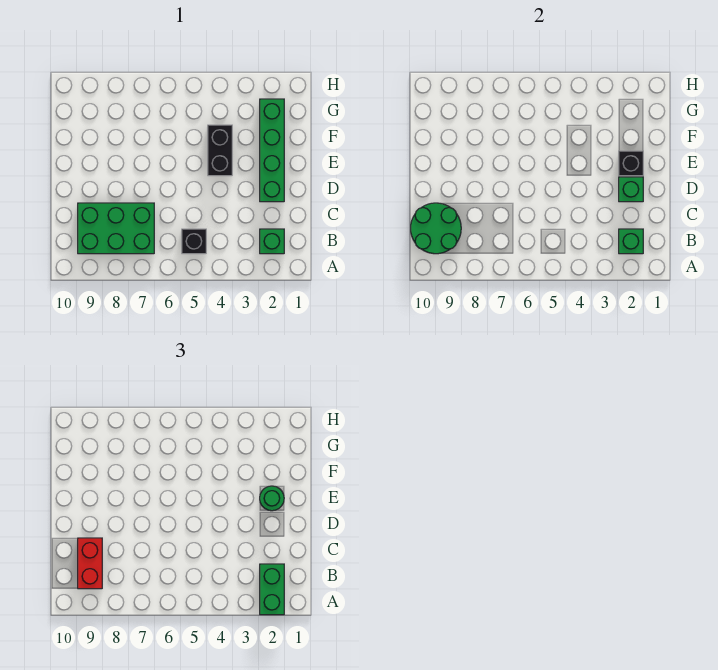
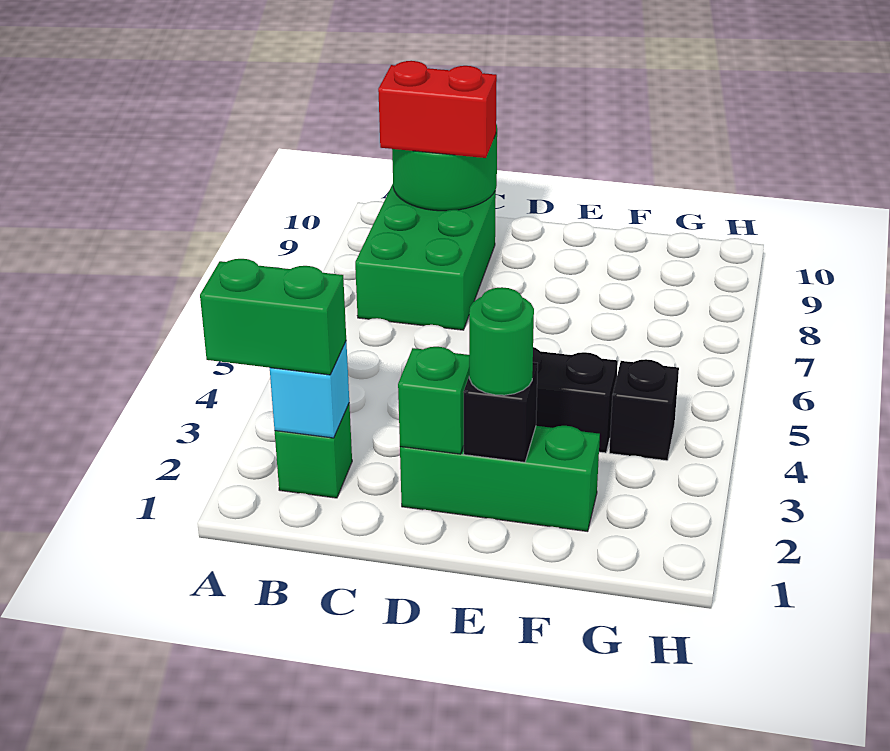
green brick B2 level 2 -> cyan brick B2 level 2
black brick B5 level 1 -> black brick G4 level 1
green brick D2:G2 level 1 -> green brick D2:F2 level 1

